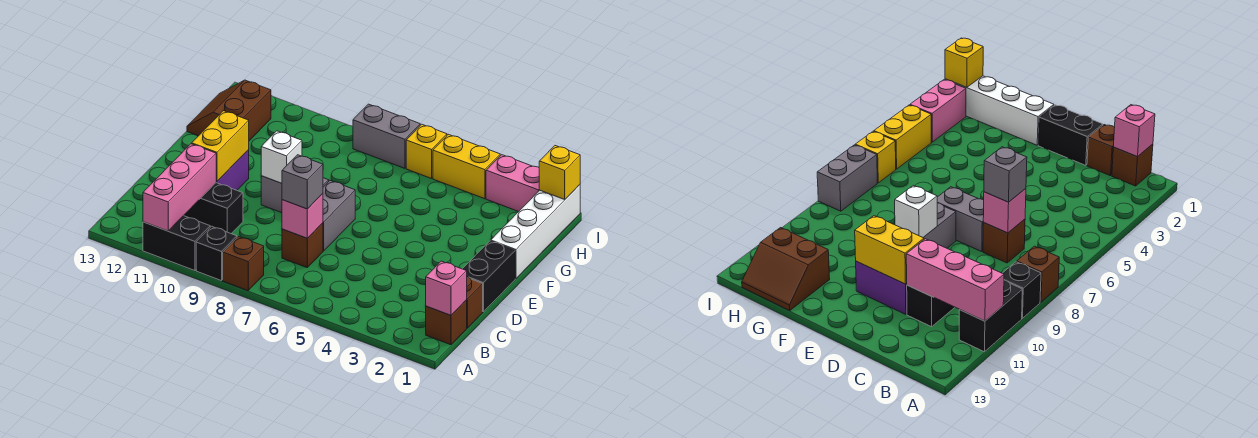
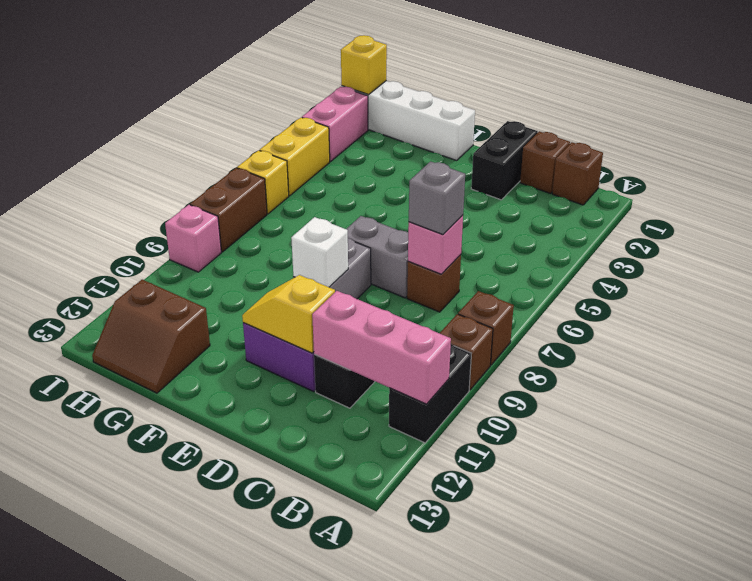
black brick A9 level 1 -> brown brick A9 level 1
pink brick B1 level 2 -> pink brick I9 level 1
black brick D1:E1 level 1 -> black brick D1:D2 level 1
yellow brick D11:E11 level 2 -> yellow slope D11:E11 level 2 top D
grey brick I7:I8 level 1 -> brown brick I7:I8 level 1

